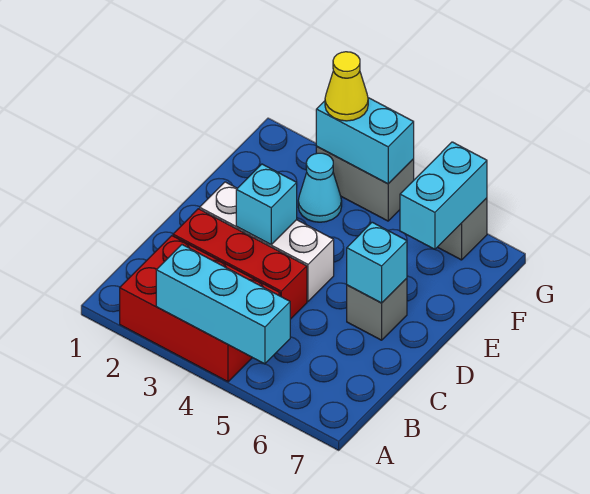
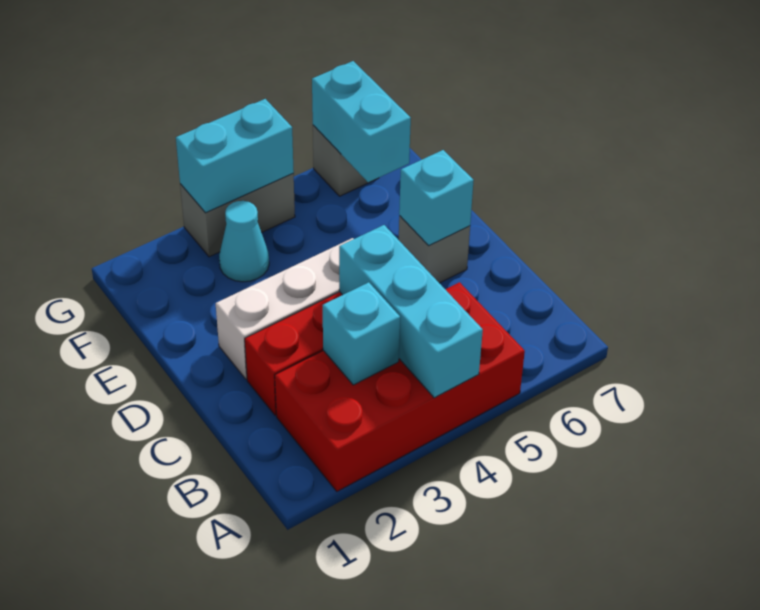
red brick A2:B4 level 1 -> red brick A2:B5 level 1
cyan brick A3:A5 level 2 -> cyan brick A4:C4 level 2
cyan brick D3 level 2 -> cyan brick B3 level 2
yellow cone G3 level 3 -> none

